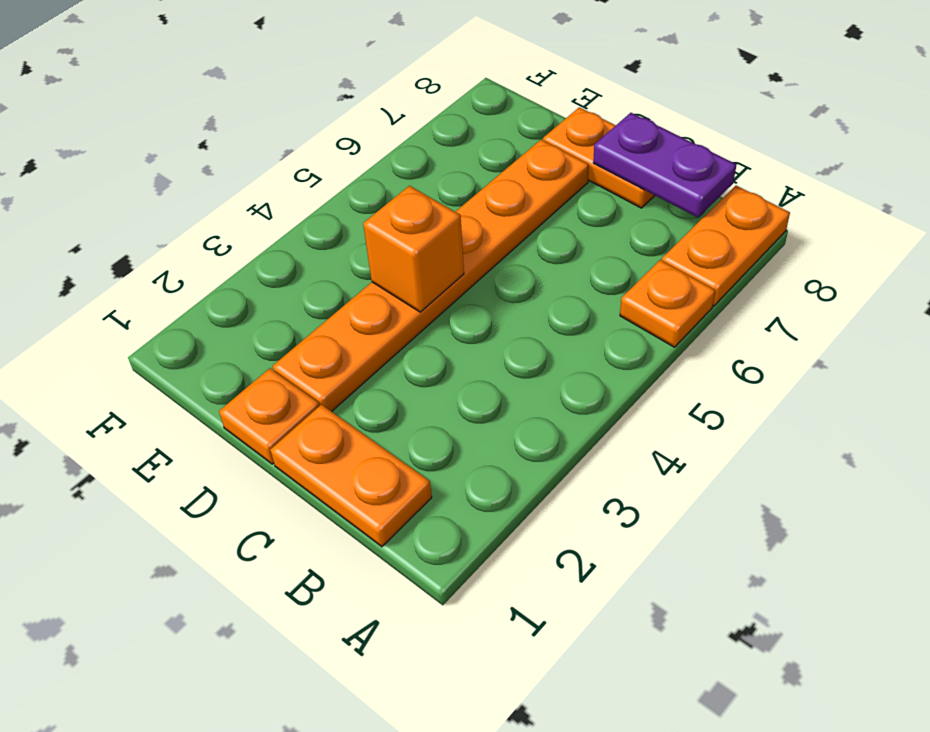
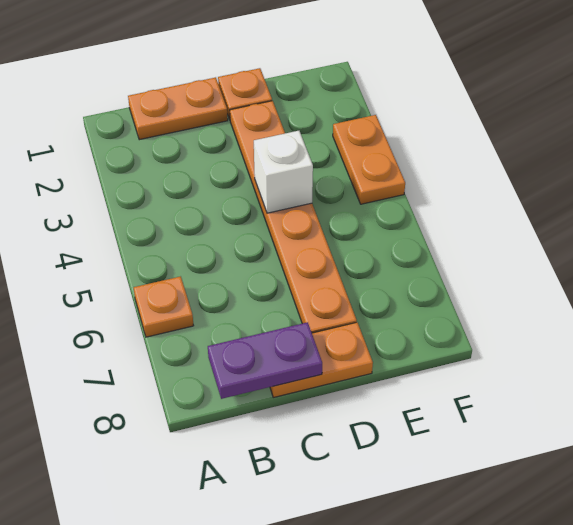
orange plate A7:A8 level 1 -> orange plate F3:F4 level 1
orange brick D4 level 2 -> white brick D4 level 2

